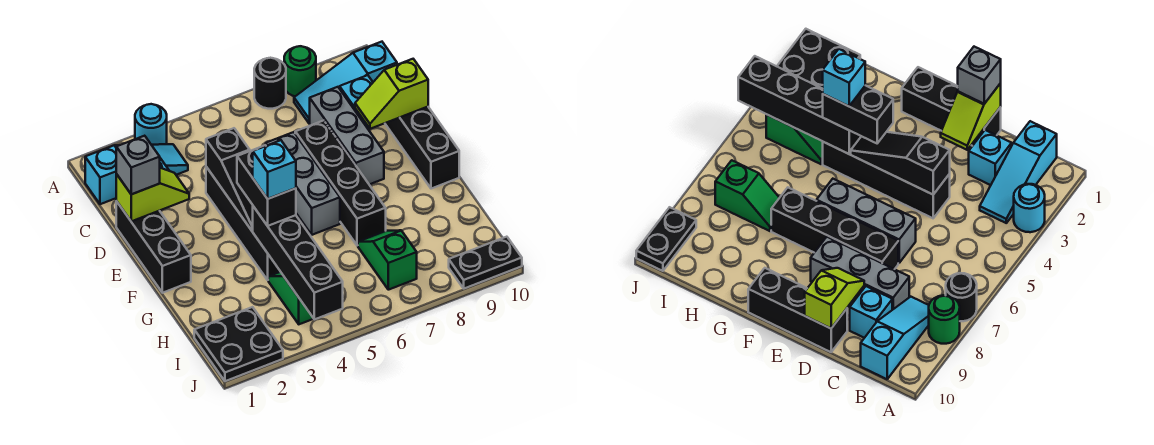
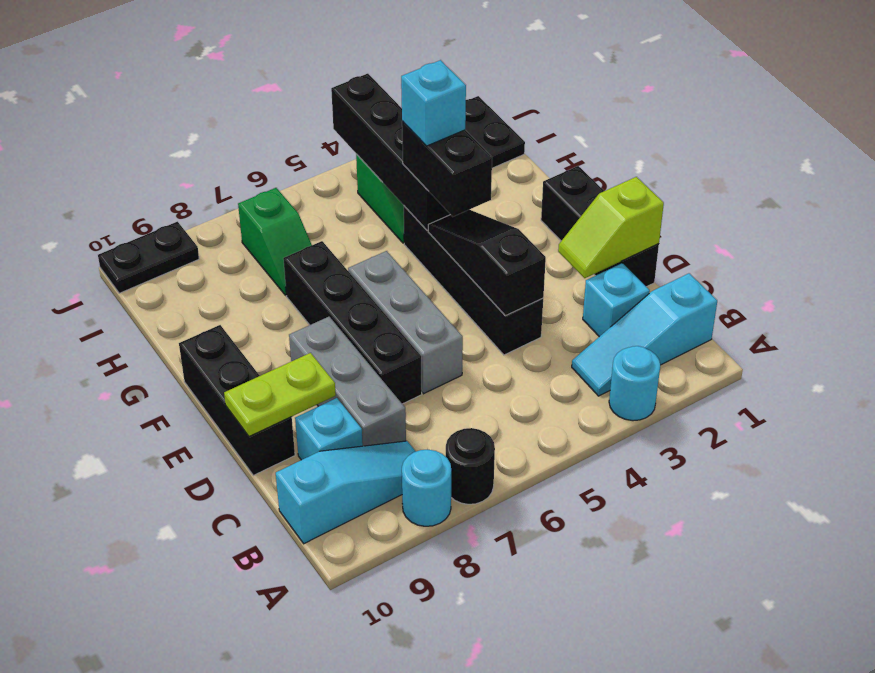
green round brick A8 level 1 -> cyan round brick A8 level 1
grey brick D1 level 3 -> none
lime slope D9:D10 level 2 top 10 -> lime plate D9:D10 level 2

